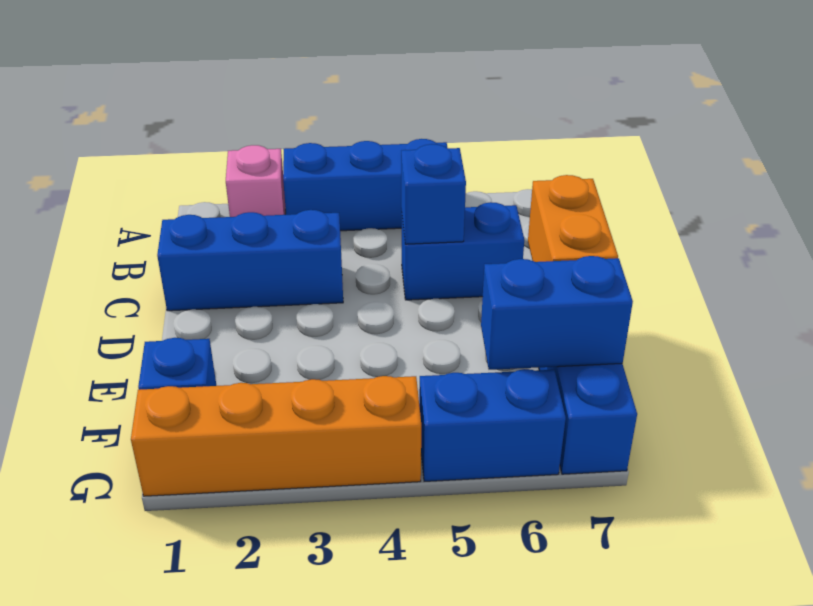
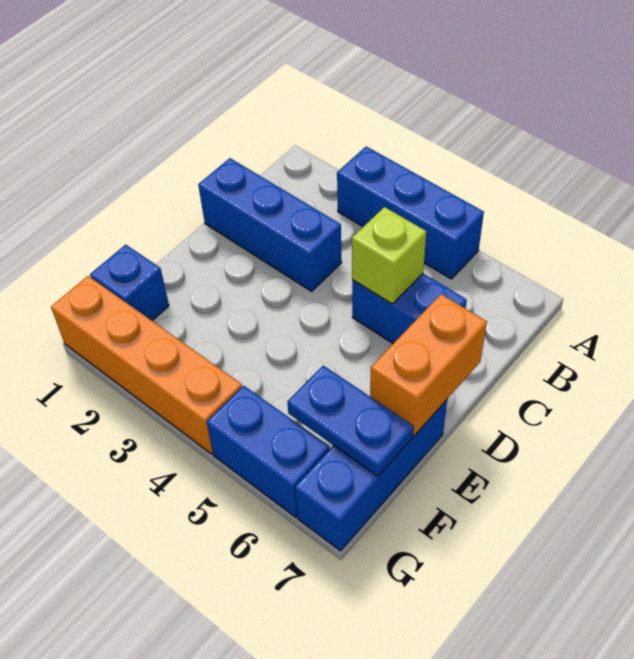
pink brick A2 level 1 -> none
blue brick C5 level 2 -> lime brick C5 level 2
blue brick F6:F7 level 2 -> blue plate F6:F7 level 2

